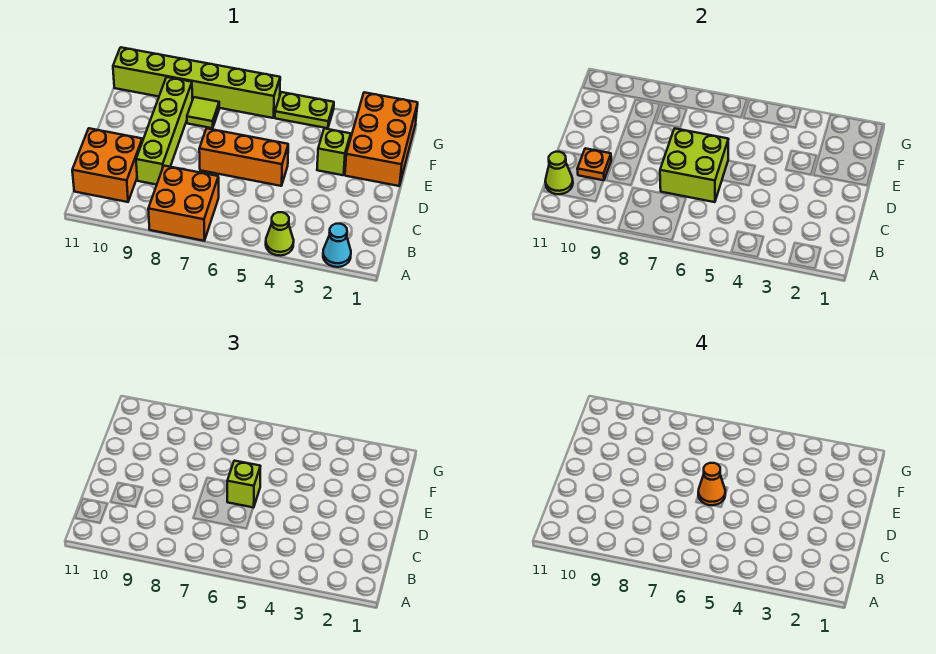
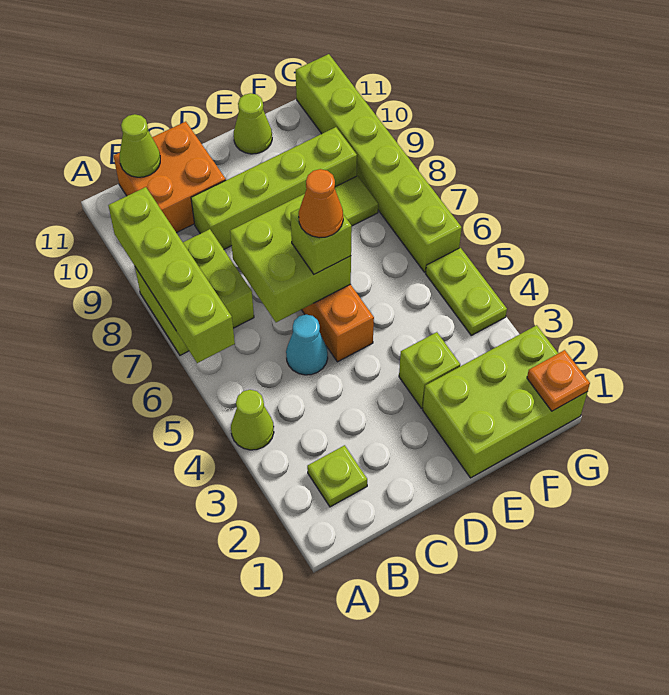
cyan cone A2 level 1 -> cyan cone C5 level 1
none -> lime brick A6:A9 level 2
orange brick A7:B8 level 1 -> lime brick A7:B8 level 1
none -> lime plate B2 level 1
orange plate C10 level 2 -> orange plate G1 level 2
orange brick E1:G2 level 1 -> lime brick E1:G2 level 1
none -> lime cone E11 level 1

